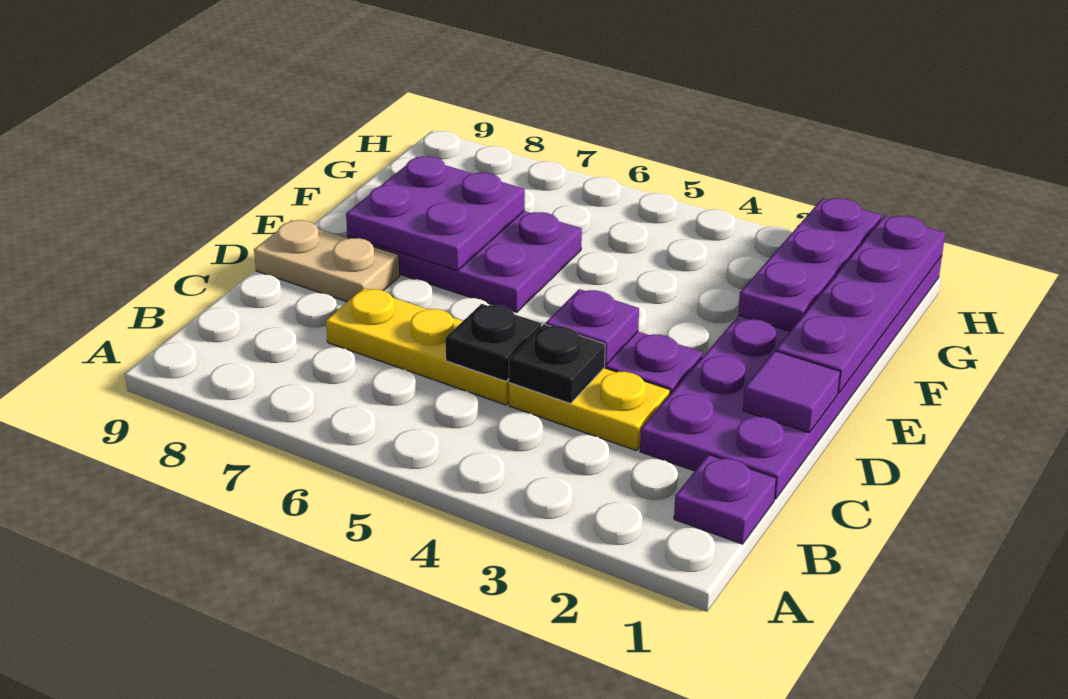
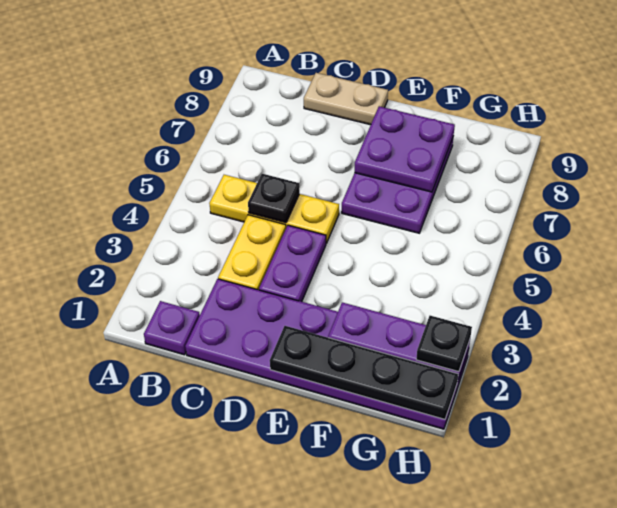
black plate C4 level 2 -> black plate H2 level 3
yellow plate C5:C7 level 1 -> yellow plate B5:D5 level 1
purple tile D1 level 2 -> none
purple plate D4 level 2 -> none
tan plate D8:D9 level 1 -> tan plate C9:D9 level 1
purple plate E1:H1 level 2 -> black plate E1:H1 level 2

